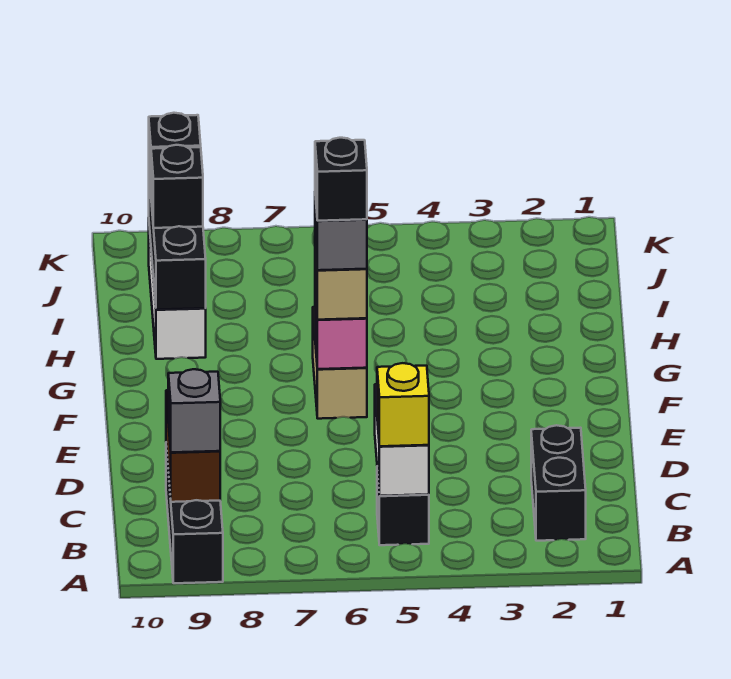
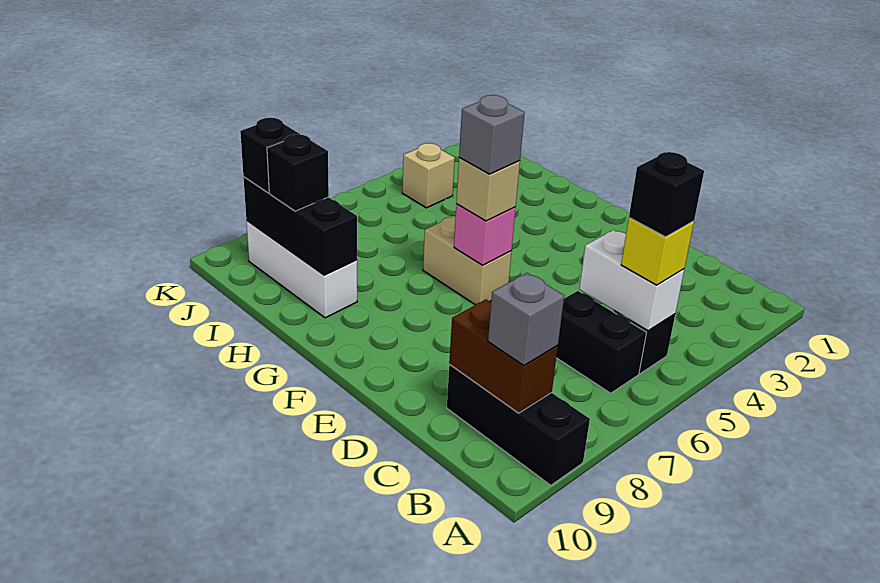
black brick B2:C2 level 1 -> black brick B6:C6 level 1
black brick F6 level 5 -> black brick B5 level 4
none -> tan brick J4 level 1

